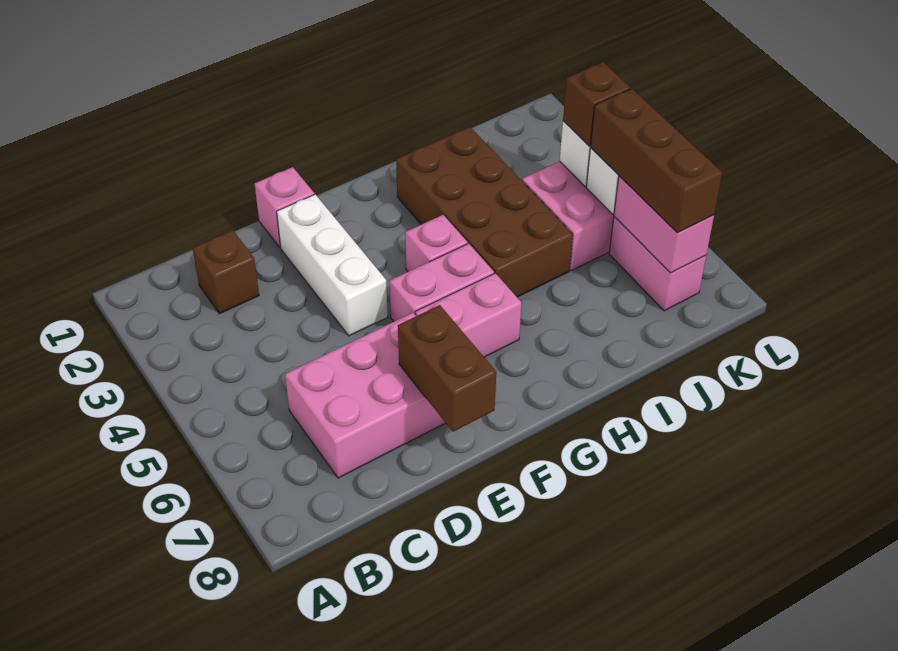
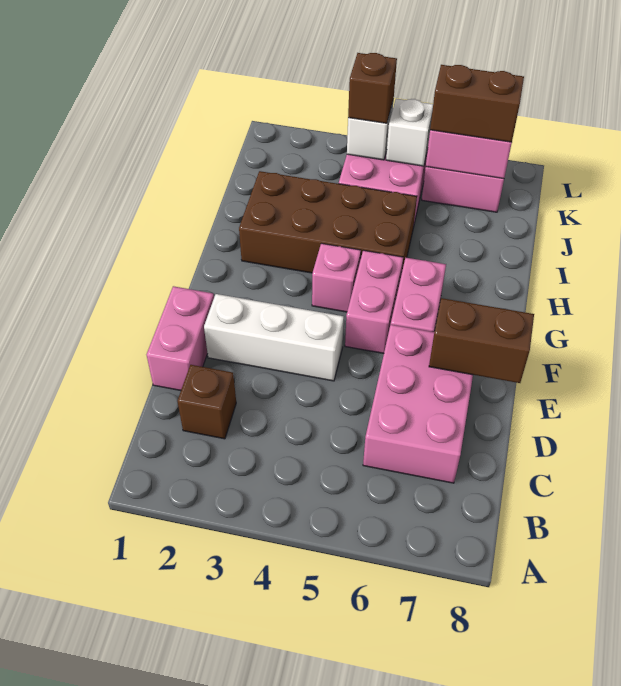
pink brick E1 level 1 -> pink brick D1:E1 level 1
brown brick K5:K7 level 3 -> brown brick K6:K7 level 3

